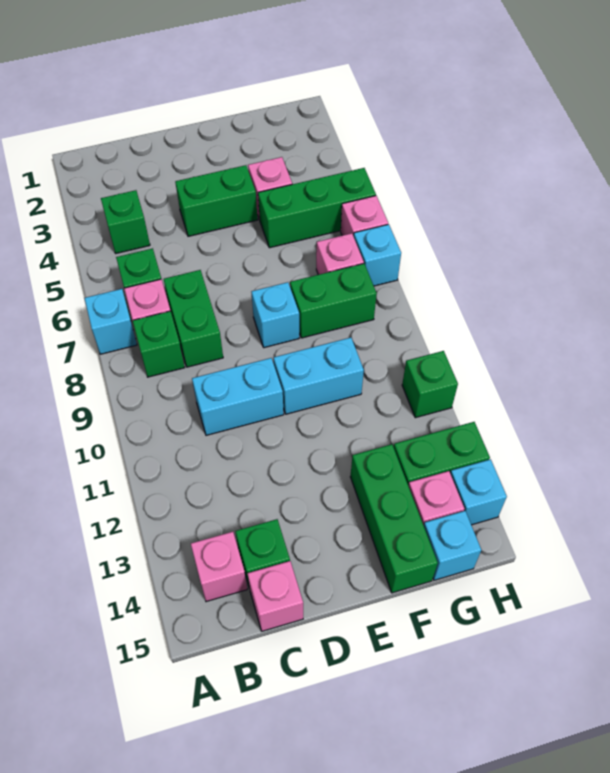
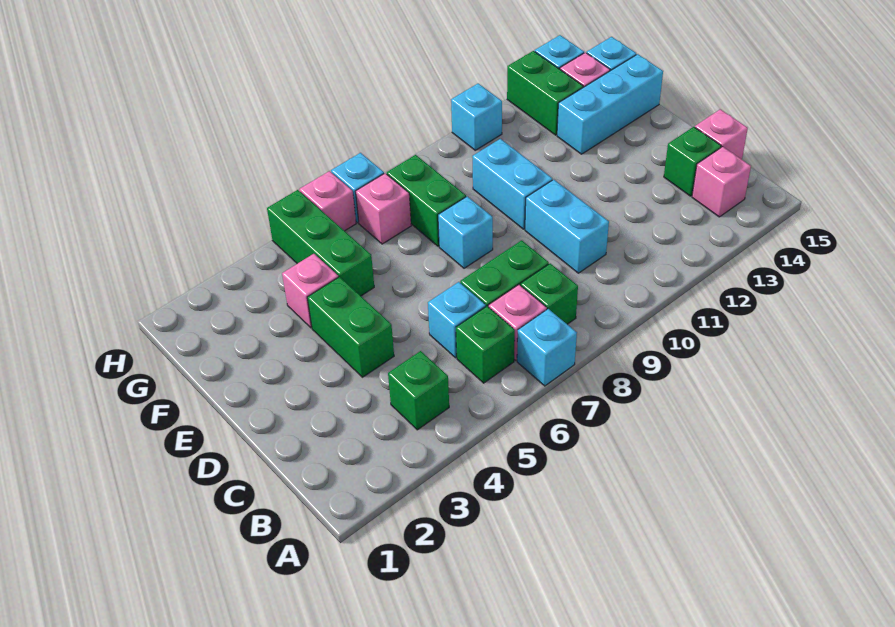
none -> cyan brick C6 level 1
green brick F13:F15 level 1 -> cyan brick F13:F15 level 1
green brick H11 level 1 -> cyan brick H11 level 1

